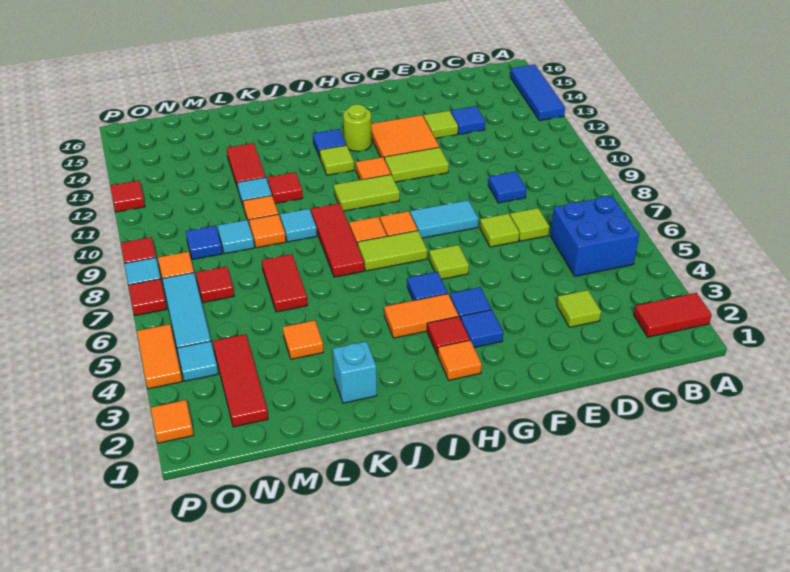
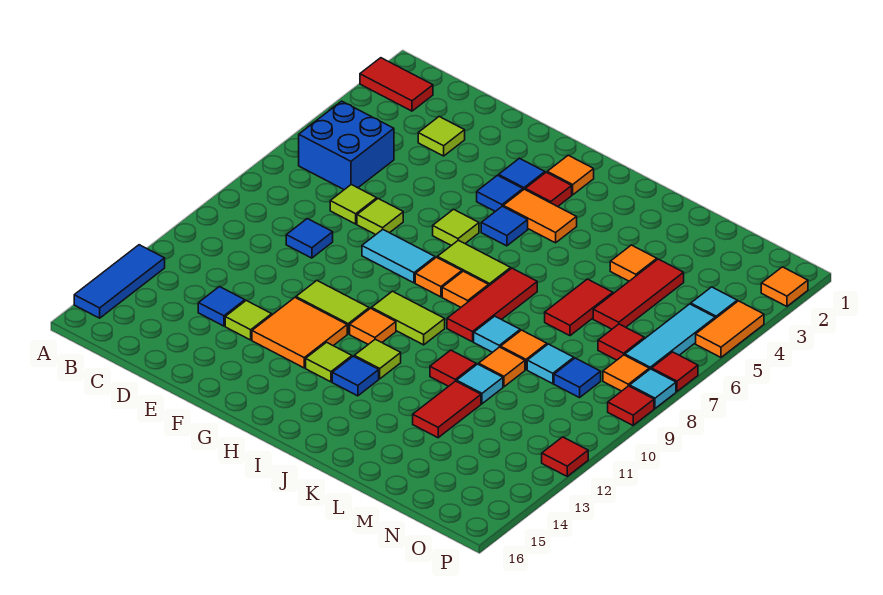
lime round brick H13 level 1 -> lime tile H13 level 1
cyan brick K2 level 1 -> none
red tile N2:N4 level 1 -> red tile M4:M6 level 1

